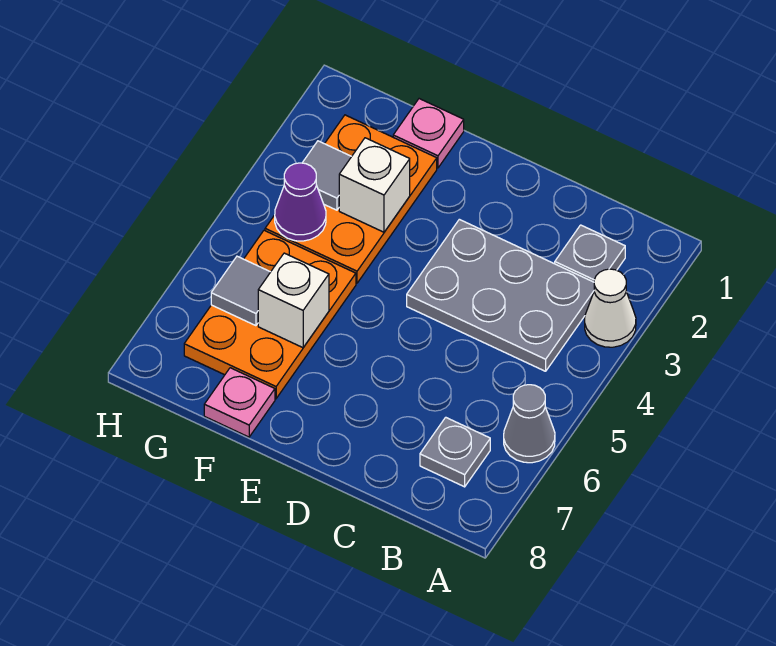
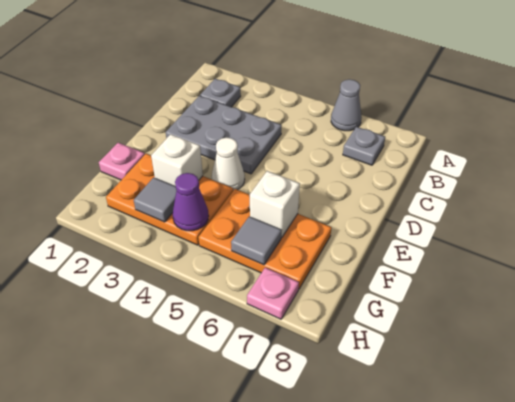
white cone A3 level 1 -> white cone E4 level 1
grey plate B3:D4 level 1 -> grey plate C2:D4 level 1
pink plate F8 level 1 -> pink plate H7 level 1

